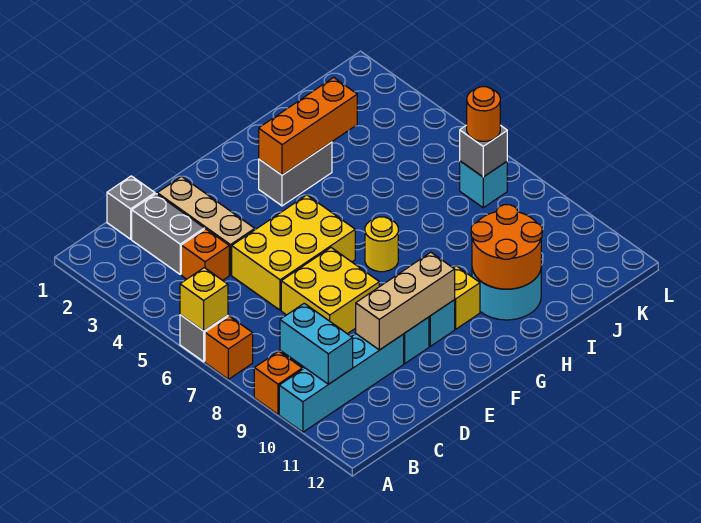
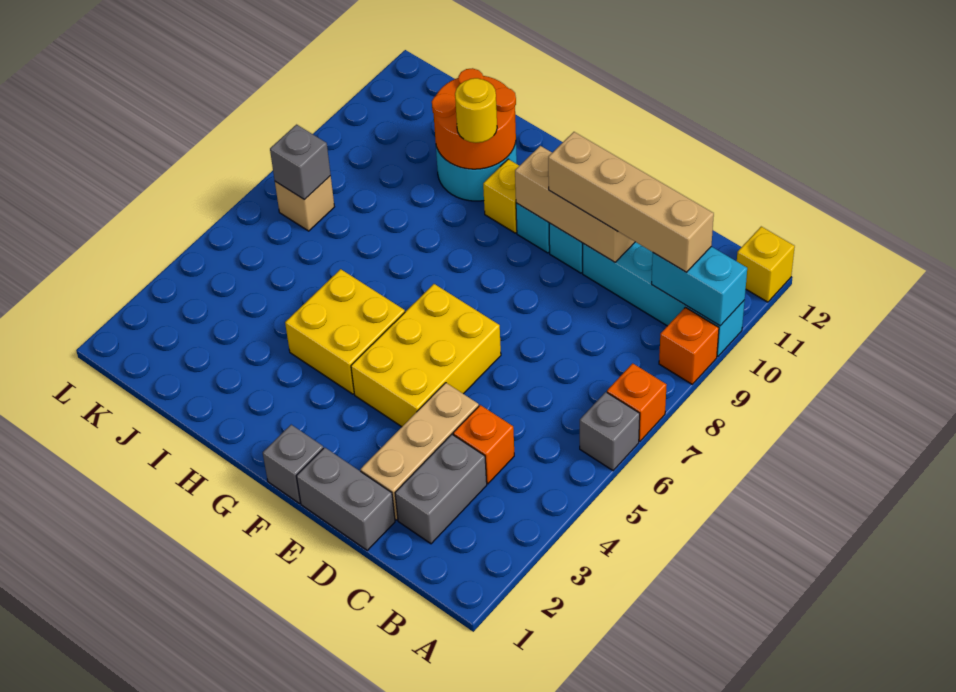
yellow brick A6 level 2 -> yellow brick A12 level 1
cyan brick B9:B10 level 2 -> cyan brick A10:B10 level 2
none -> tan brick B10:E10 level 3
grey brick C1 level 1 -> grey brick F1 level 1
yellow brick D5:F6 level 1 -> yellow brick E4:F6 level 1
yellow brick D7:E8 level 1 -> yellow brick G4:H5 level 1
grey brick G3:H3 level 1 -> grey brick D1:E1 level 1
orange brick G3:I3 level 2 -> none
yellow round brick G7 level 1 -> yellow round brick H10 level 3
cyan brick K7 level 1 -> tan brick K7 level 1
orange round brick K7 level 3 -> none

